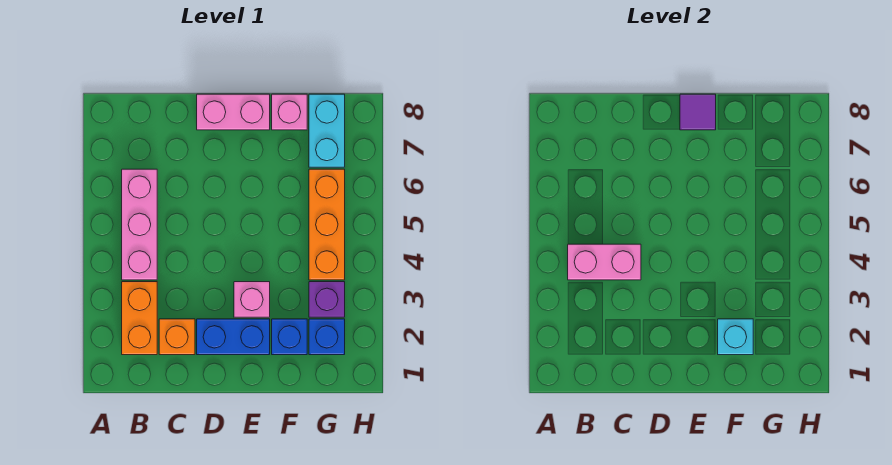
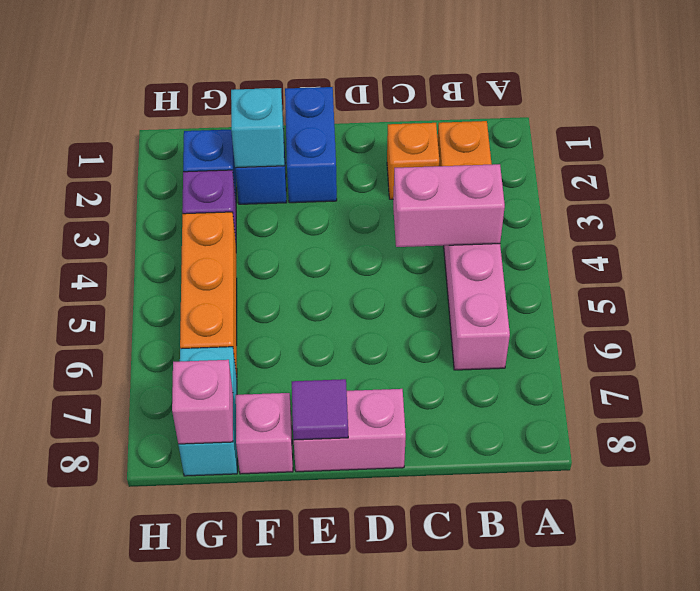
blue brick D2:E2 level 1 -> blue brick E1:E2 level 1
pink brick E3 level 1 -> pink brick G8 level 2

